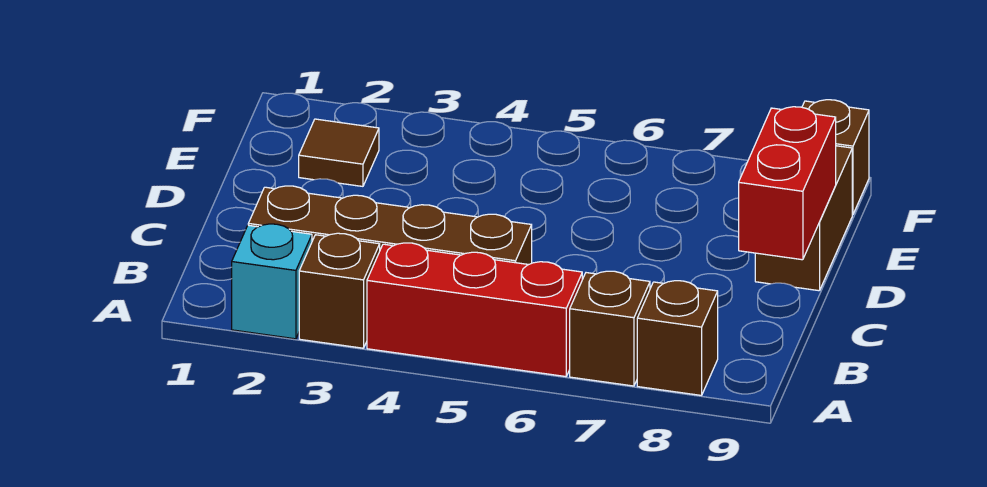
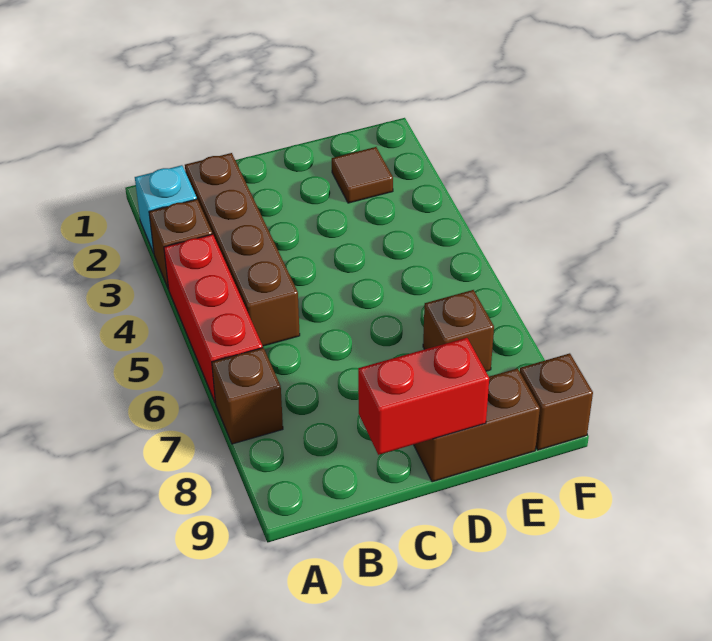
brown brick A8 level 1 -> brown brick E7 level 1

